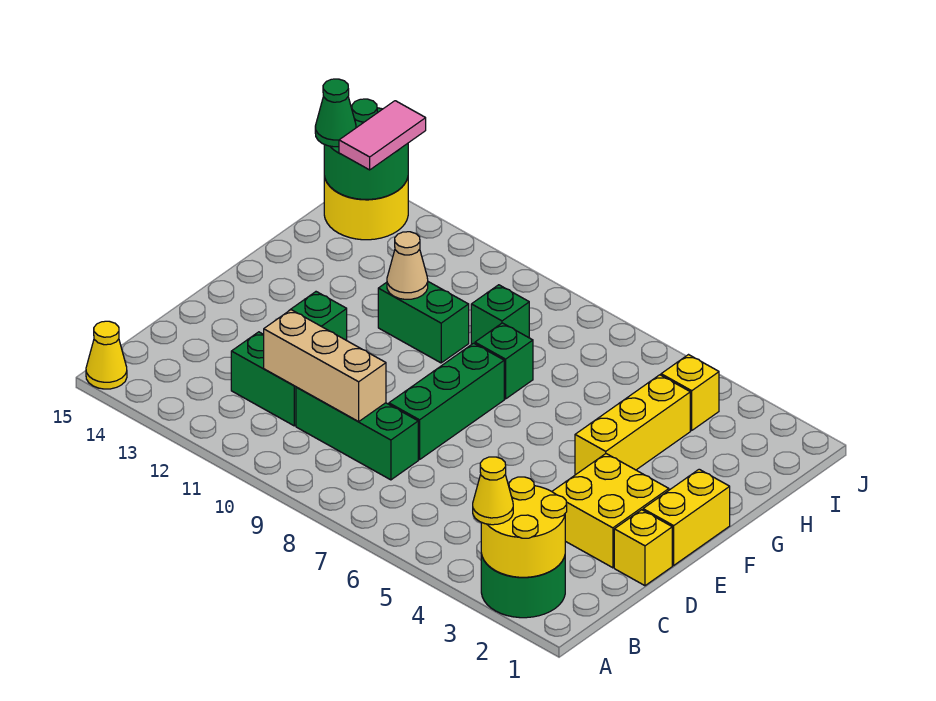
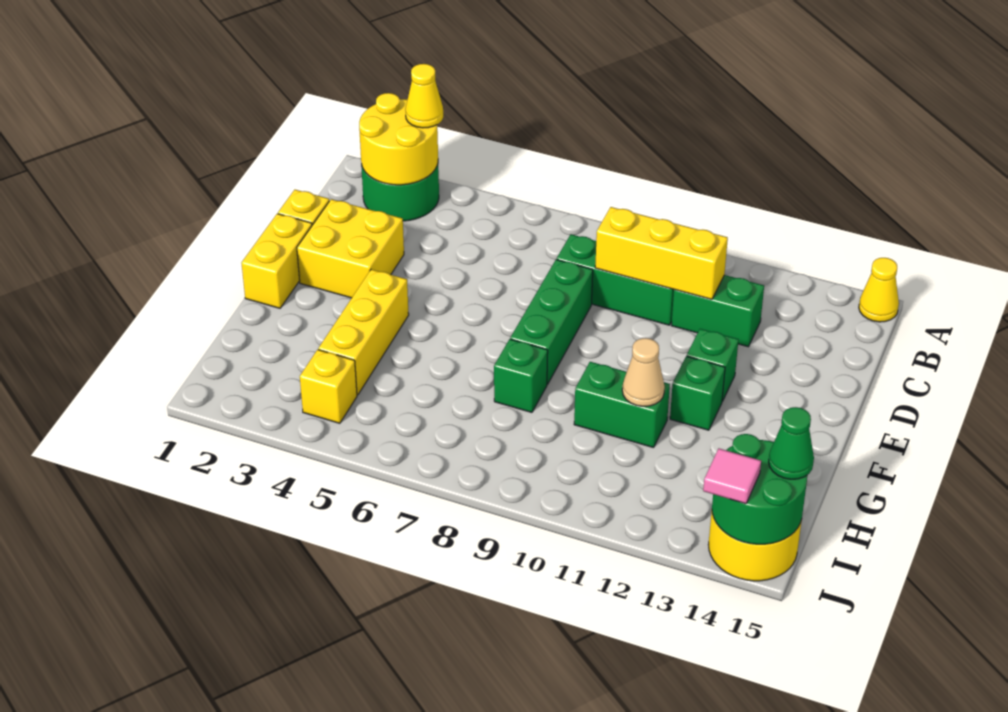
tan brick C9:C11 level 2 -> yellow brick C9:C11 level 2
green brick H9 level 1 -> green brick F12 level 1
pink tile I14:J14 level 3 -> pink tile J14 level 3

